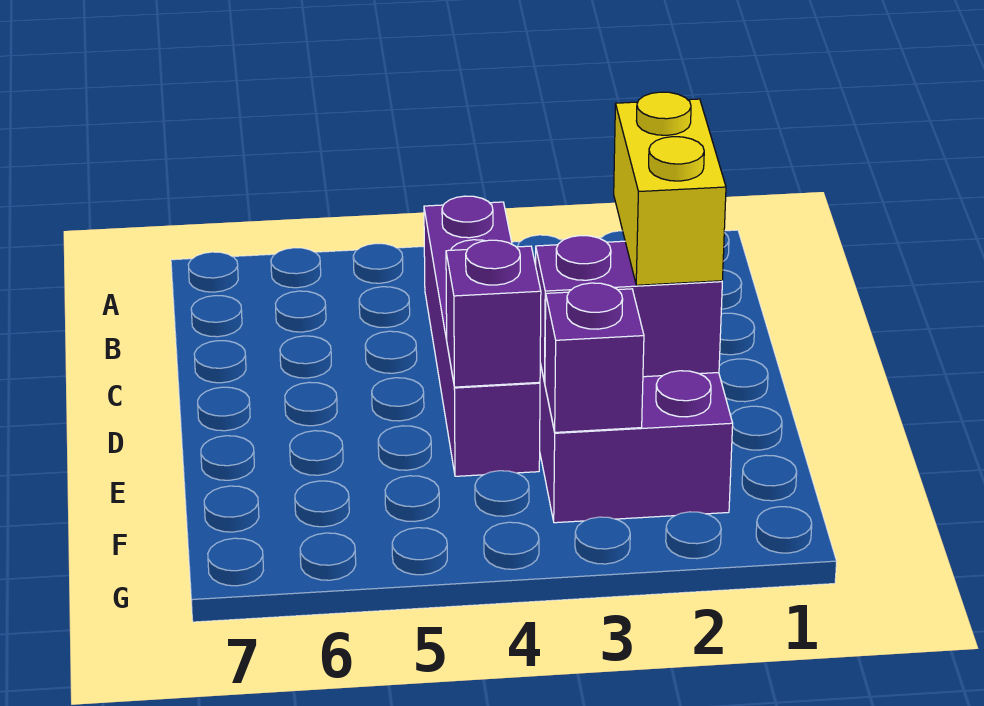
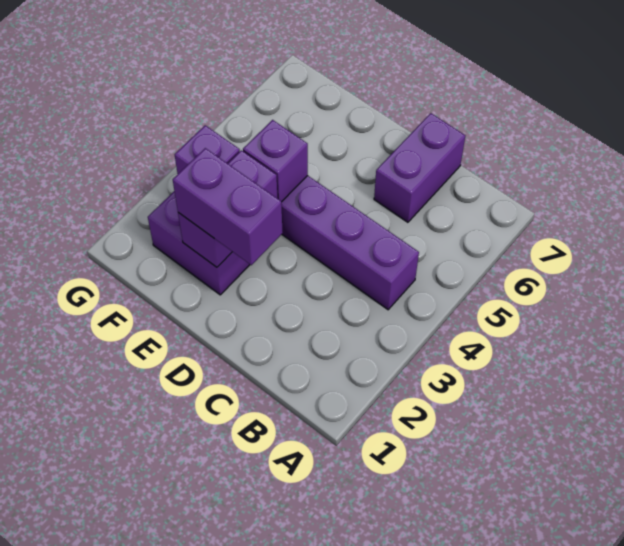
none -> purple brick C6:C7 level 1
yellow brick D2:E2 level 3 -> purple brick D2:E2 level 3

